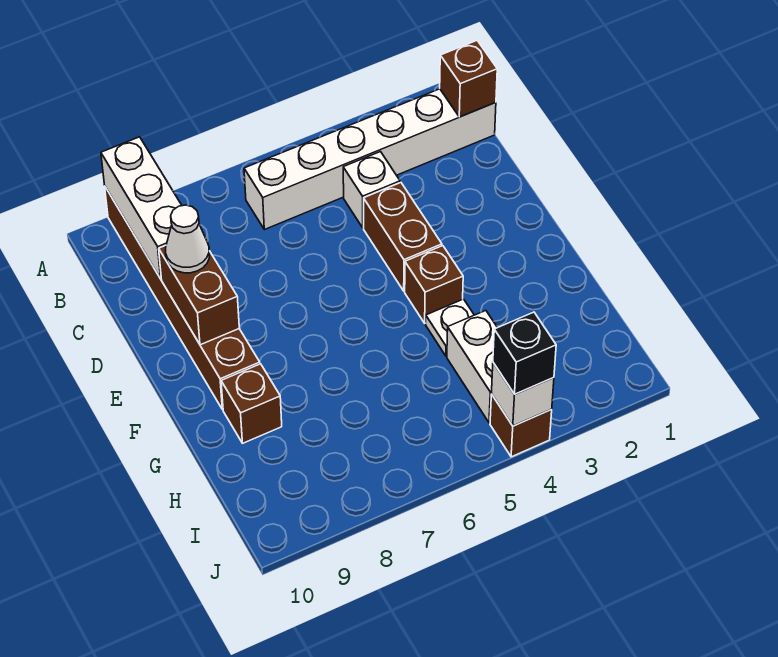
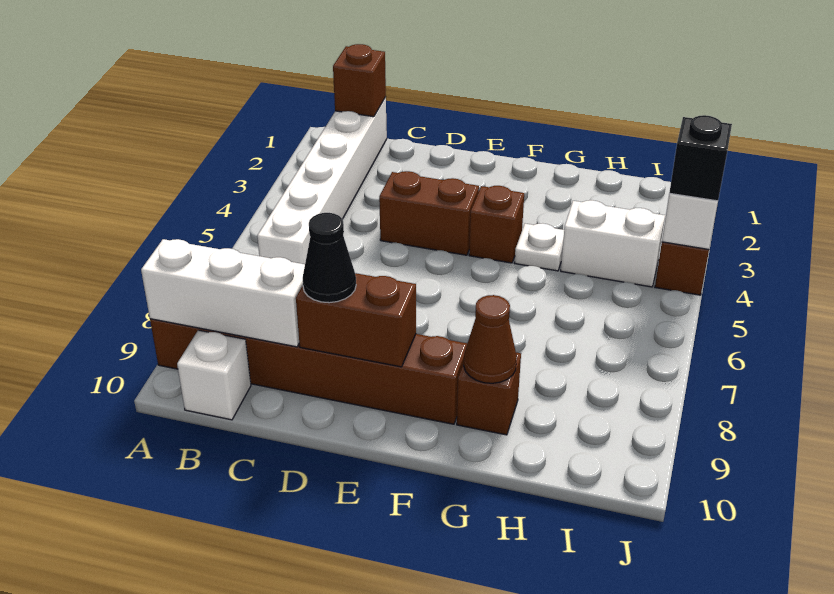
white brick C4 level 1 -> white brick B10 level 1
white cone D9 level 3 -> black cone D9 level 3
none -> brown cone G9 level 2

